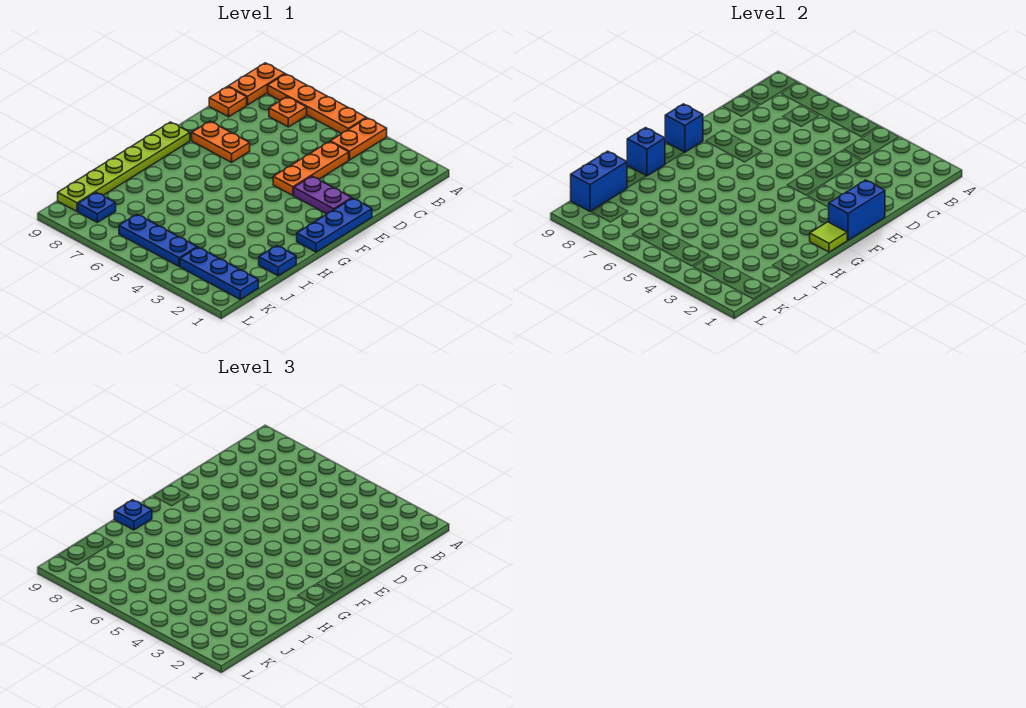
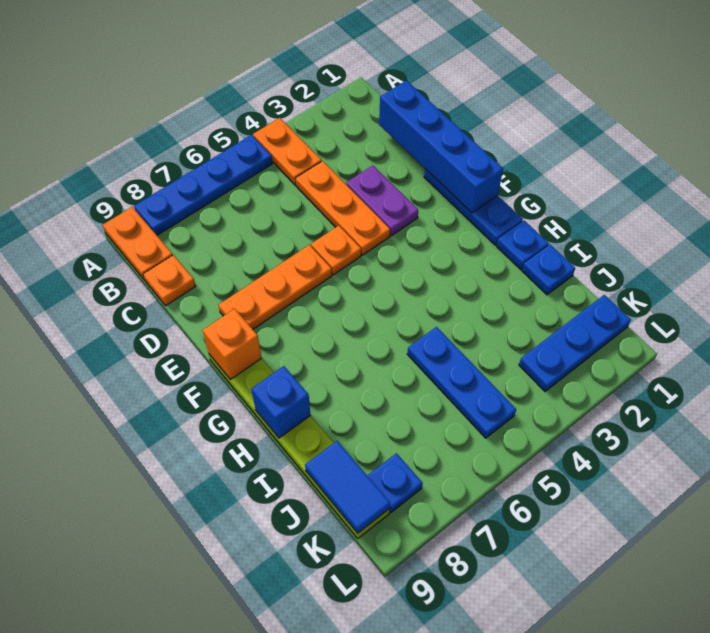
orange plate A5:A8 level 1 -> blue plate A5:A8 level 1
orange plate B7 level 1 -> orange plate E5 level 1
blue brick E1:F1 level 2 -> blue brick C1:F1 level 2
purple plate E2:E3 level 1 -> purple plate D3:E3 level 1
orange plate E7:E8 level 1 -> orange plate E6:E8 level 1
blue brick F9 level 2 -> orange brick F9 level 2
lime tile G1 level 2 -> none
blue plate H9 level 3 -> blue plate H1 level 1
blue brick J9:K9 level 2 -> blue tile J9:K9 level 2
blue plate K4:K6 level 1 -> blue plate I5:K5 level 1

